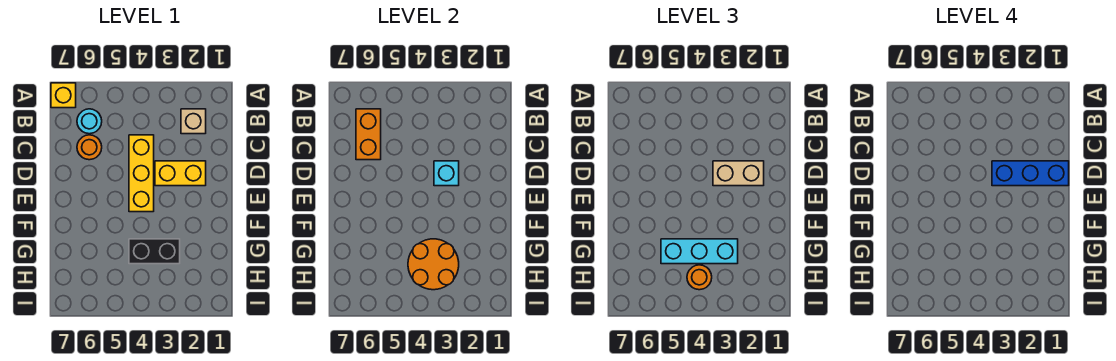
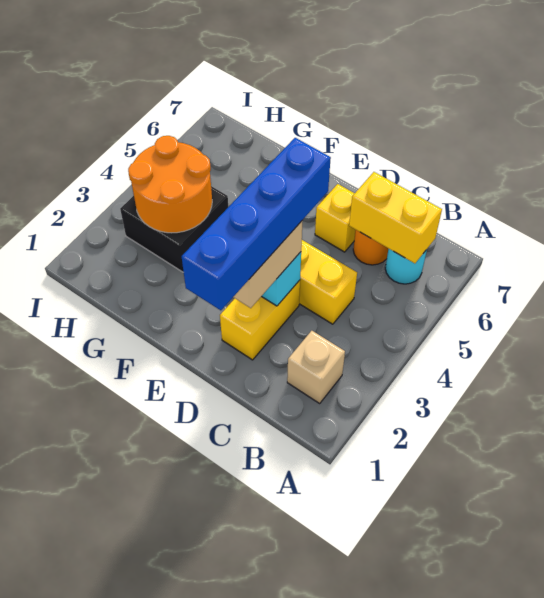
yellow brick A7 level 1 -> yellow brick D6 level 1
orange brick B6:C6 level 2 -> yellow brick B6:C6 level 2
blue brick D1:D3 level 4 -> blue brick D1:D4 level 4
black brick G3:G4 level 1 -> black brick G3:H4 level 1
cyan brick G3:G5 level 3 -> none
orange round brick H4 level 3 -> none

